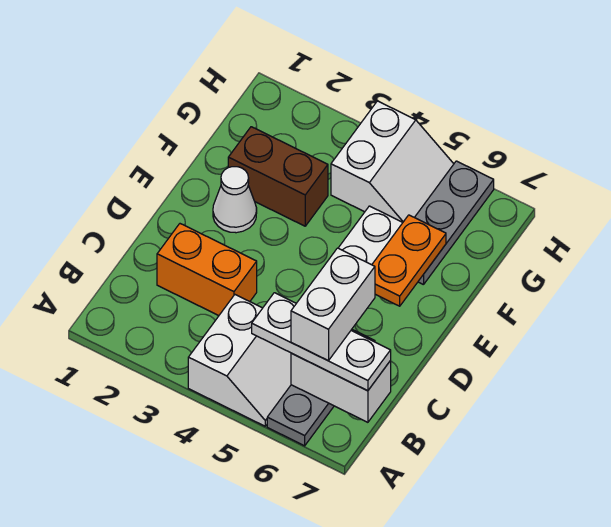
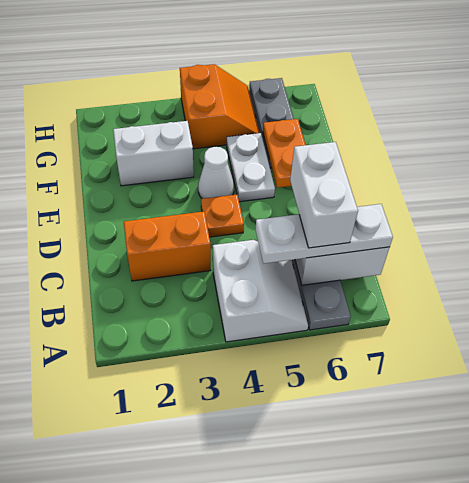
none -> orange plate D4 level 1
white cone E2 level 1 -> white cone E4 level 1
brown brick F2:F3 level 1 -> white brick F2:F3 level 1
white slope G4:H5 level 1 top 4 -> orange slope G4:H5 level 1 top 4

